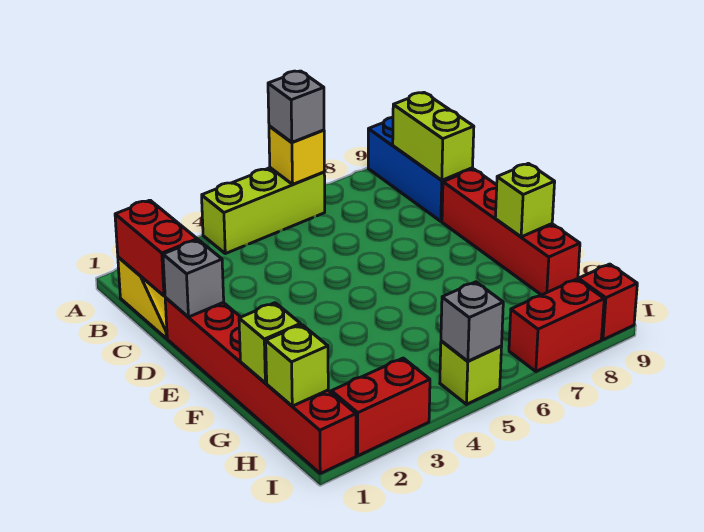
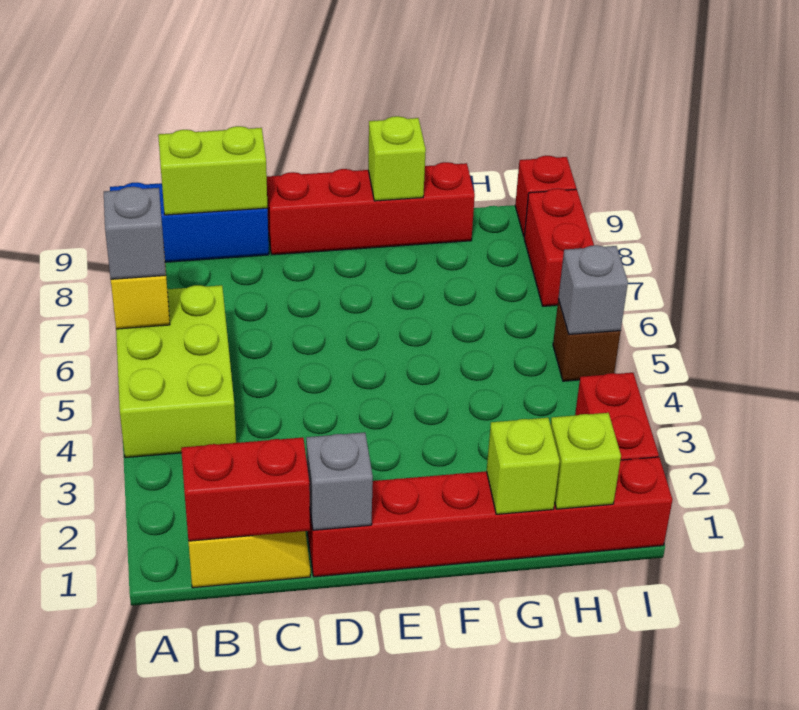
lime brick A4:A6 level 1 -> lime brick A4:B6 level 1
lime brick I5 level 1 -> brown brick I5 level 1

